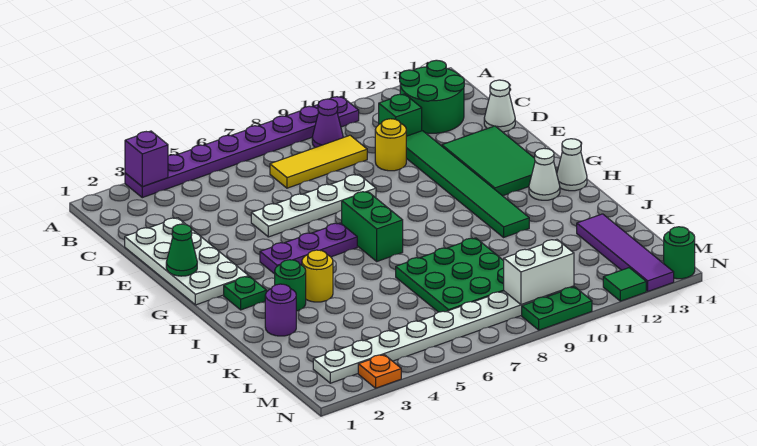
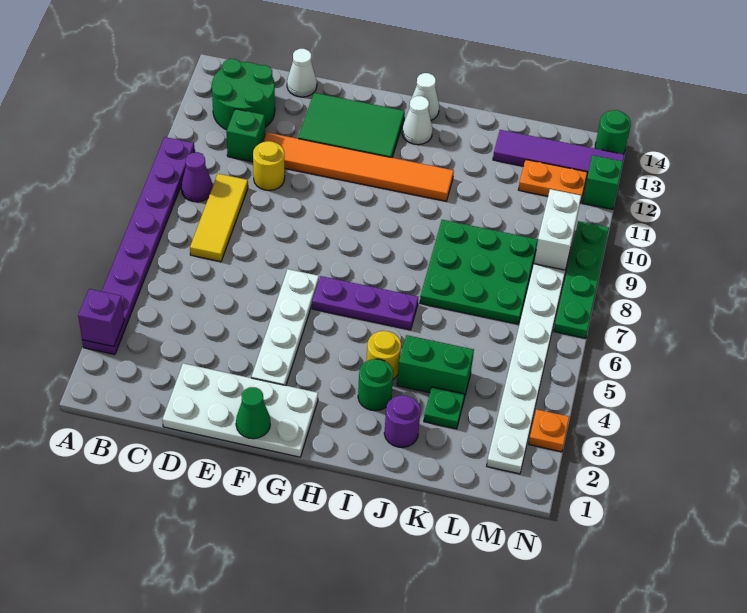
green tile D11:I11 level 1 -> orange tile D11:I11 level 1
white plate E5:E8 level 1 -> white plate F3:F6 level 1
purple plate G4:G6 level 1 -> purple plate G6:I6 level 1
green brick G7:H7 level 1 -> green brick J4:K4 level 1
green plate H2 level 1 -> green plate K3 level 1
none -> orange plate L12:M12 level 1
green plate N9:N10 level 1 -> green plate N7:N10 level 1
green tile N12 level 1 -> green brick N12 level 1

